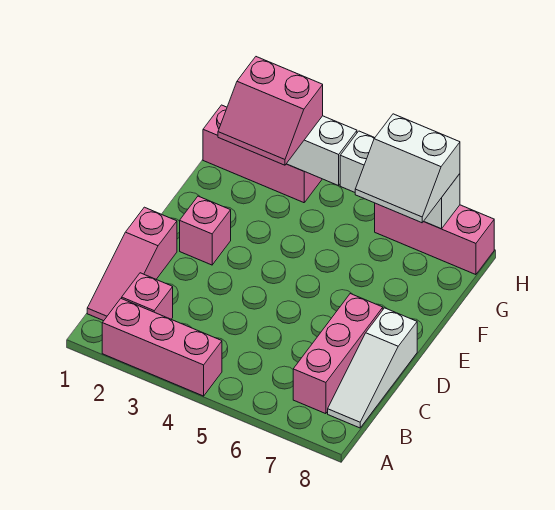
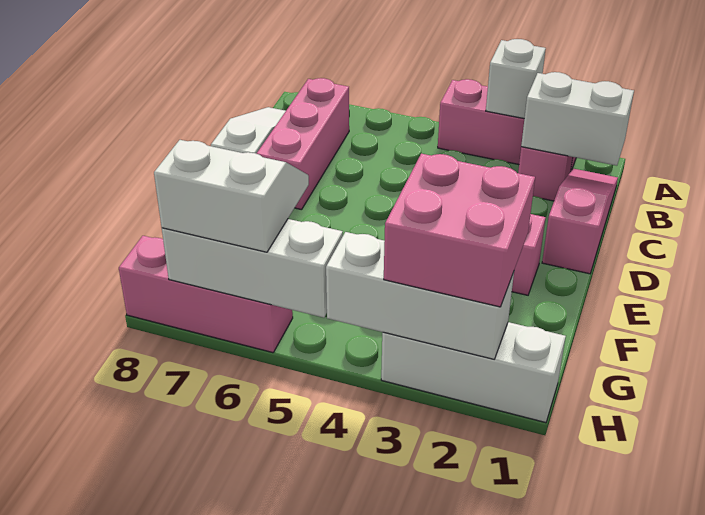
none -> white brick A3 level 2
none -> white brick B1:B2 level 2
pink slope G2:H3 level 3 top H -> pink brick G2:H3 level 3
pink brick H1:H3 level 1 -> white brick H1:H3 level 1

